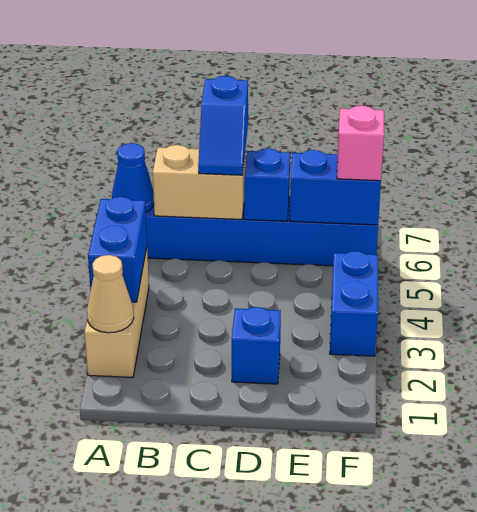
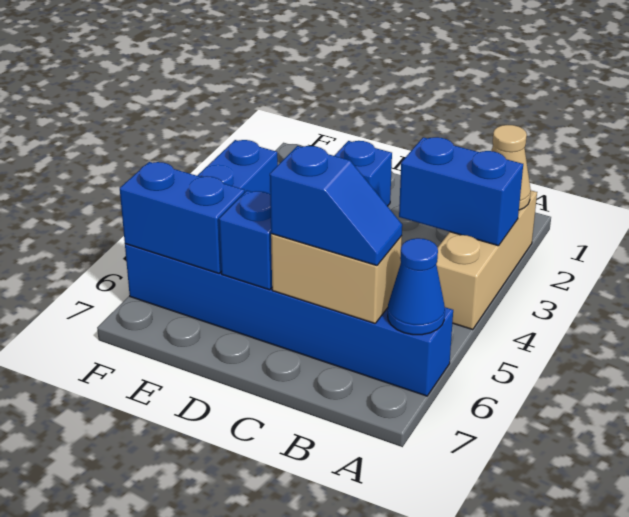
blue brick A3:A4 level 2 -> blue brick A3:B3 level 2
blue slope C6:C7 level 3 top 7 -> blue slope B6:C6 level 3 top C
pink brick F6 level 3 -> none

